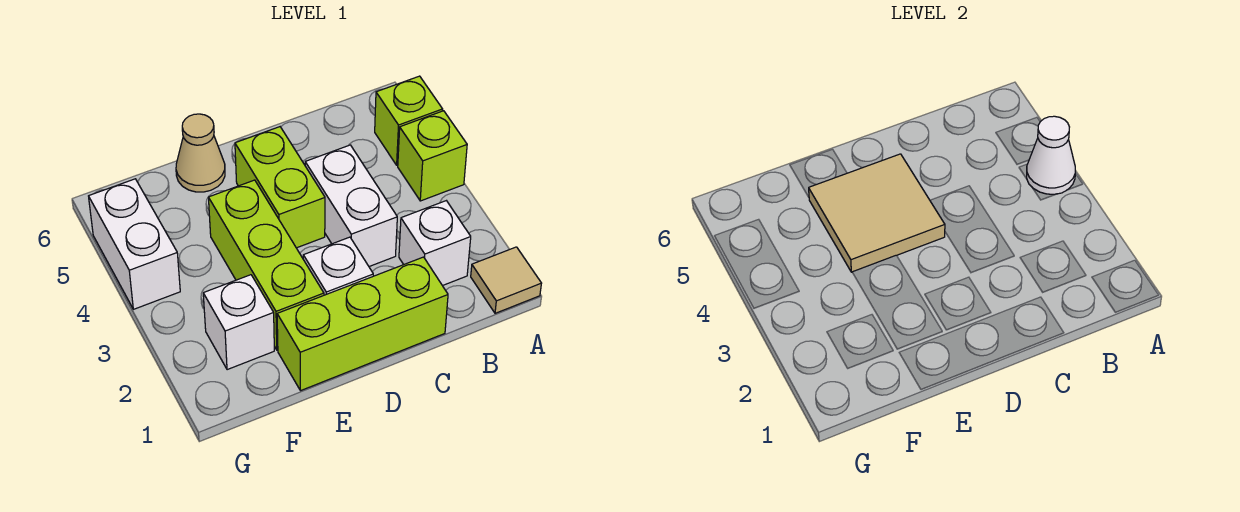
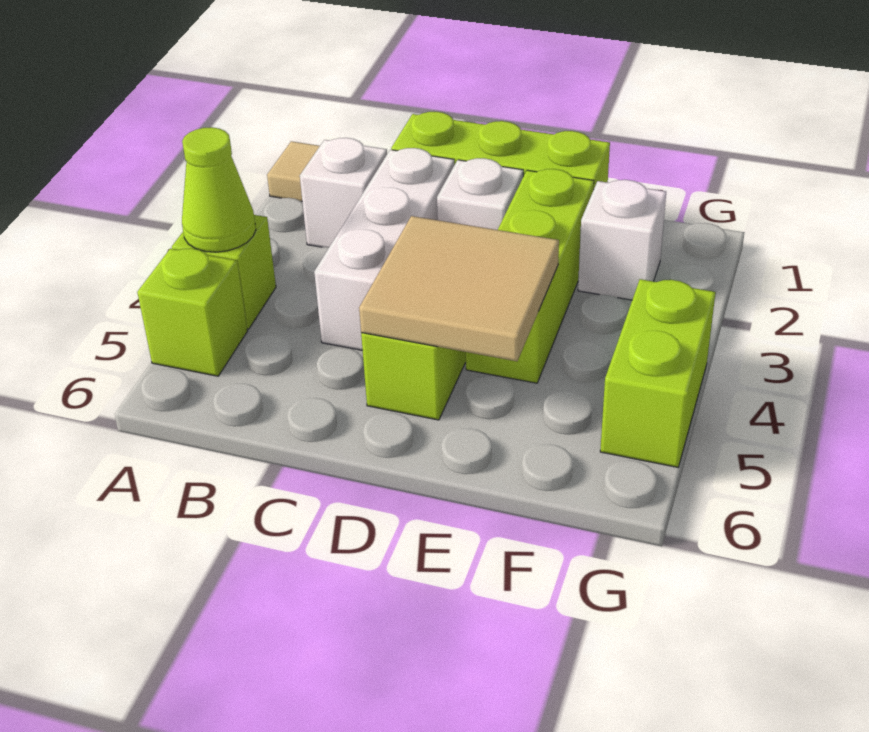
white cone A4 level 2 -> lime cone A4 level 2
white brick C3:C4 level 1 -> white brick C2:C4 level 1
tan cone E6 level 1 -> none
white brick G4:G5 level 1 -> lime brick G4:G5 level 1

